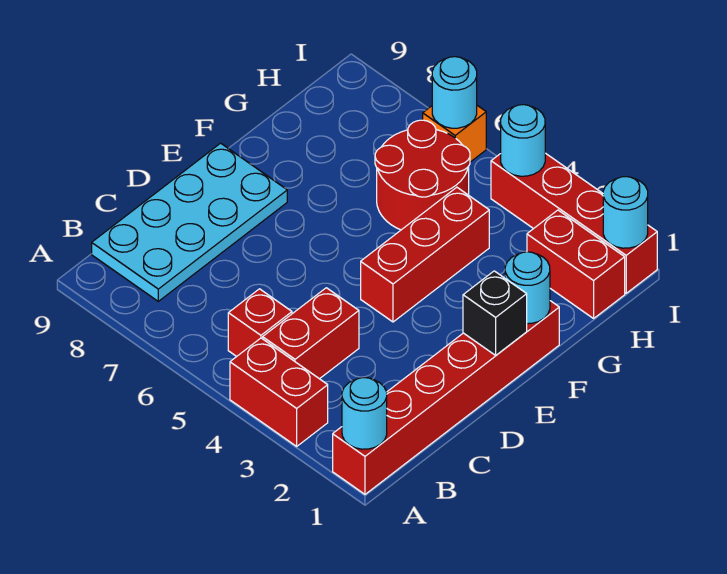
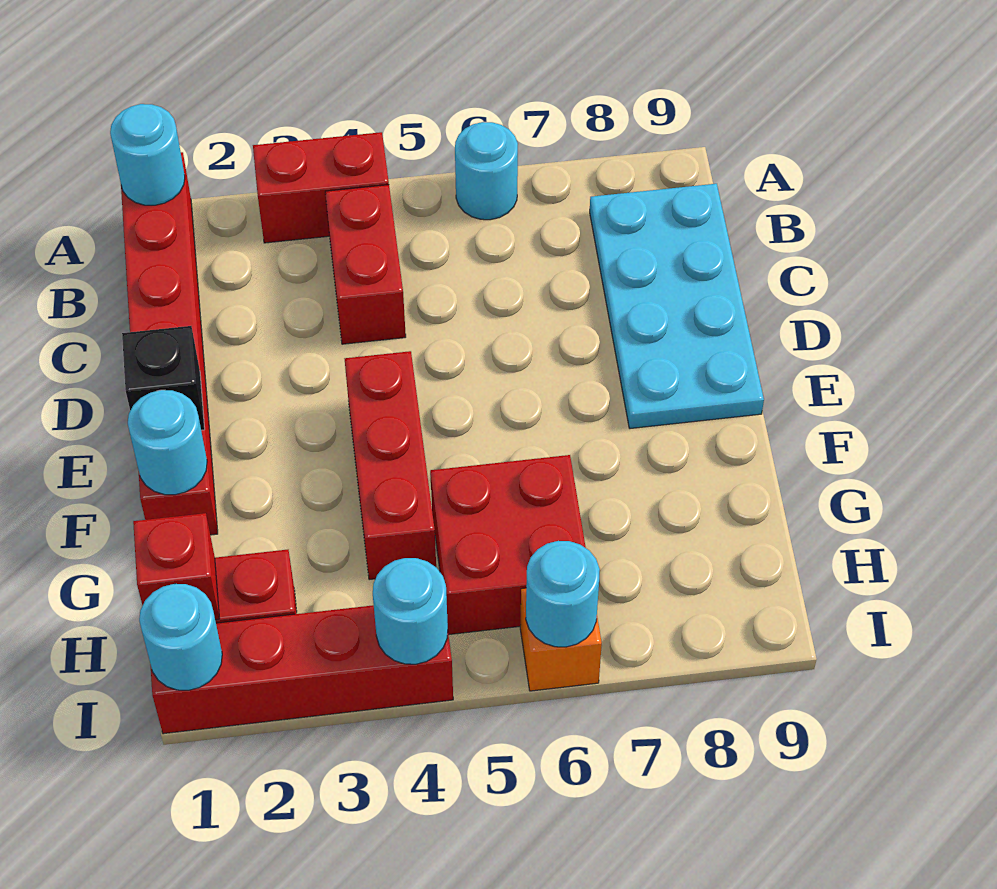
none -> cyan round brick A6 level 1
red brick B5 level 1 -> red brick H1 level 2
red round brick G5:H6 level 1 -> red brick G5:H6 level 1

